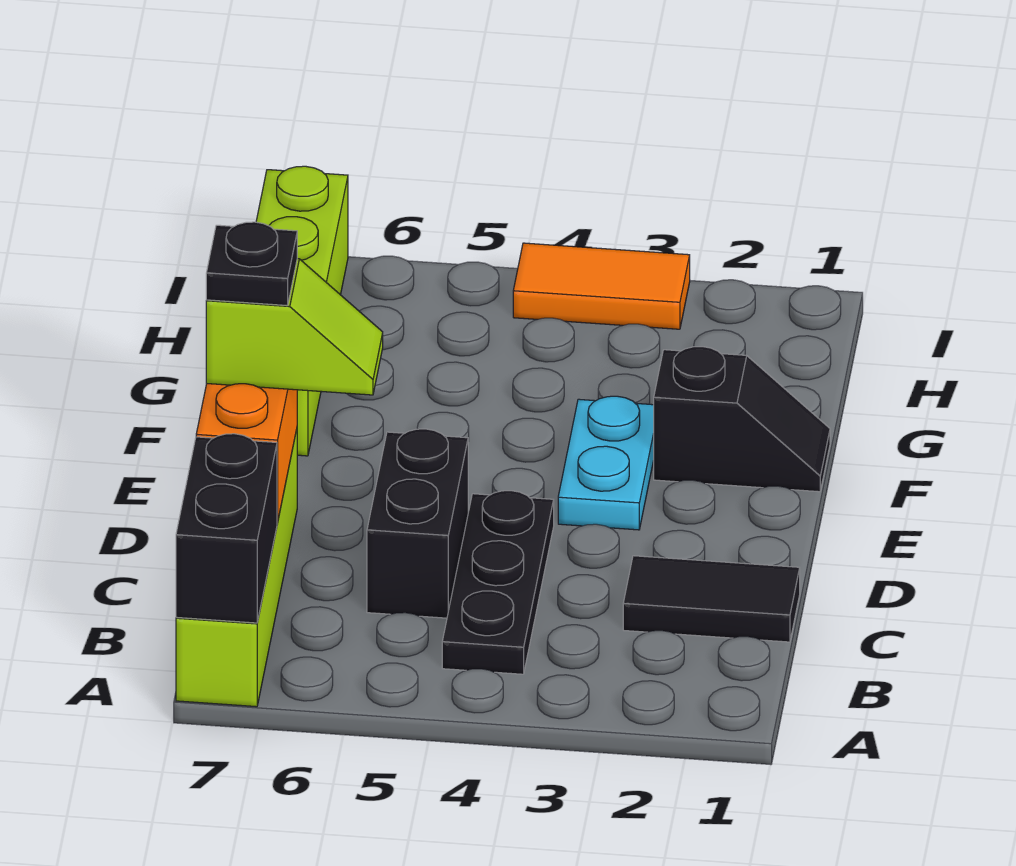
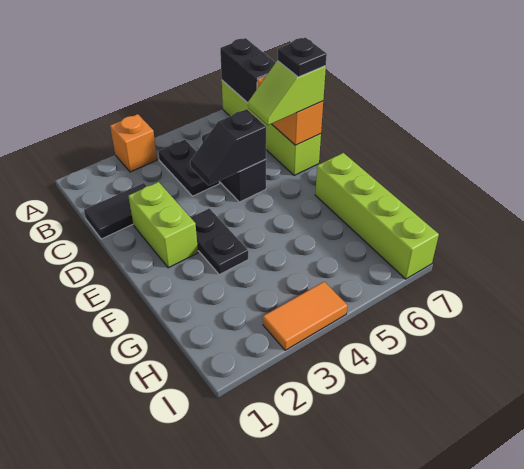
none -> orange brick A3 level 1
black plate B4:D4 level 1 -> black plate B4:C4 level 1
none -> lime brick D2:E2 level 1
cyan plate E3:F3 level 1 -> black plate E3:F3 level 1
black slope F1:F2 level 1 top 2 -> black slope D4:D5 level 2 top 5

